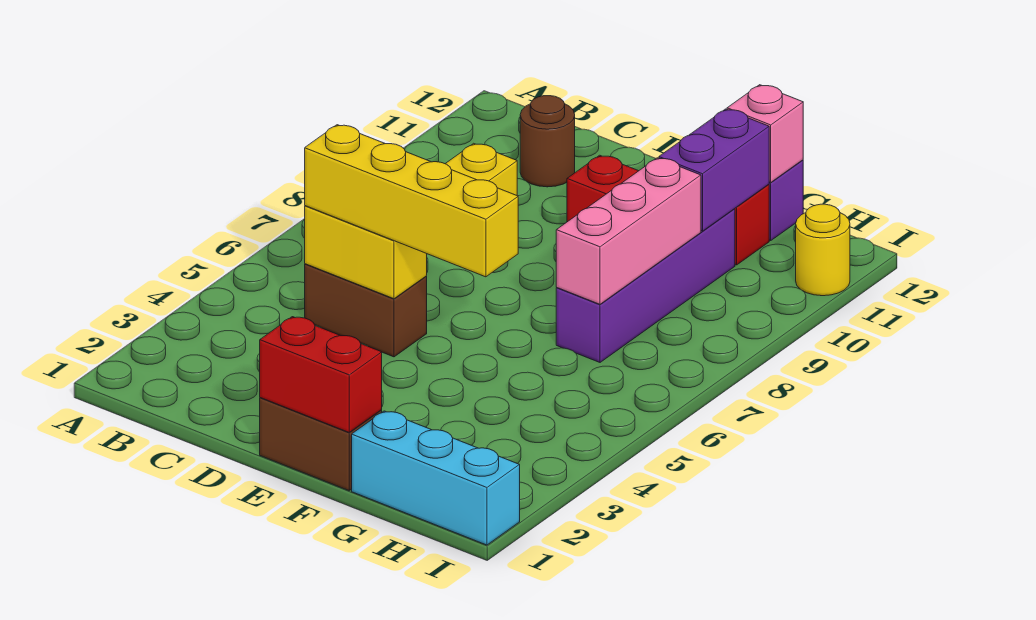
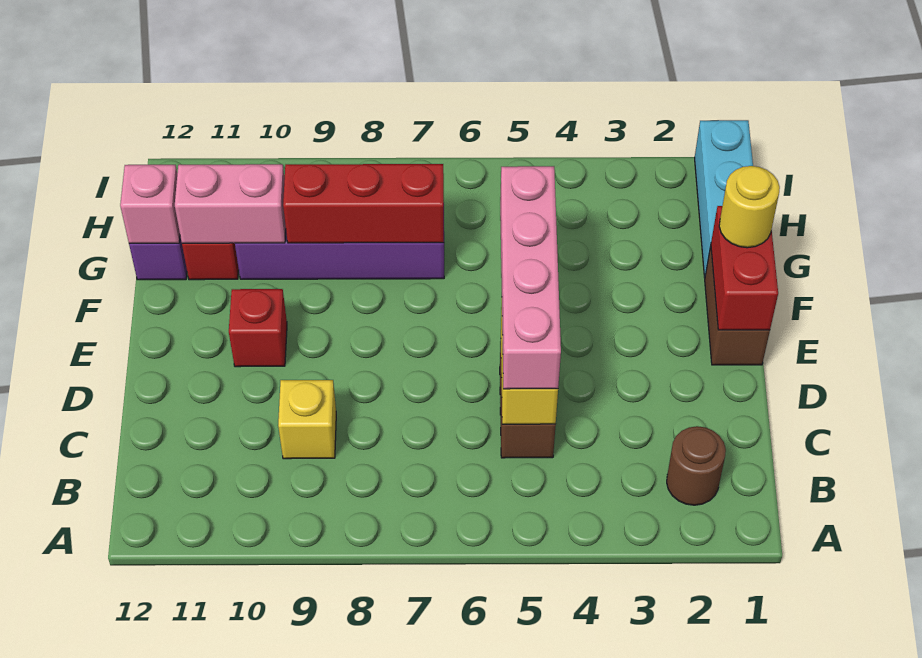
yellow brick C5:F5 level 3 -> pink brick C5:F5 level 3
brown round brick C11 level 1 -> brown round brick B2 level 1
pink brick G7:G9 level 2 -> red brick G7:G9 level 2
purple brick G10:G11 level 2 -> pink brick G10:G11 level 2
yellow round brick I11 level 1 -> yellow round brick F1 level 3

